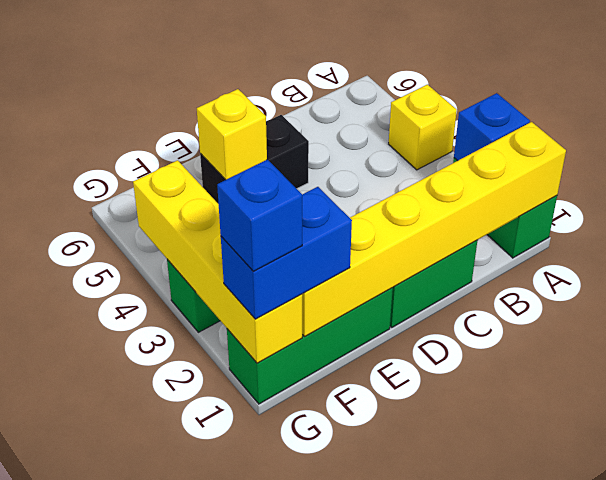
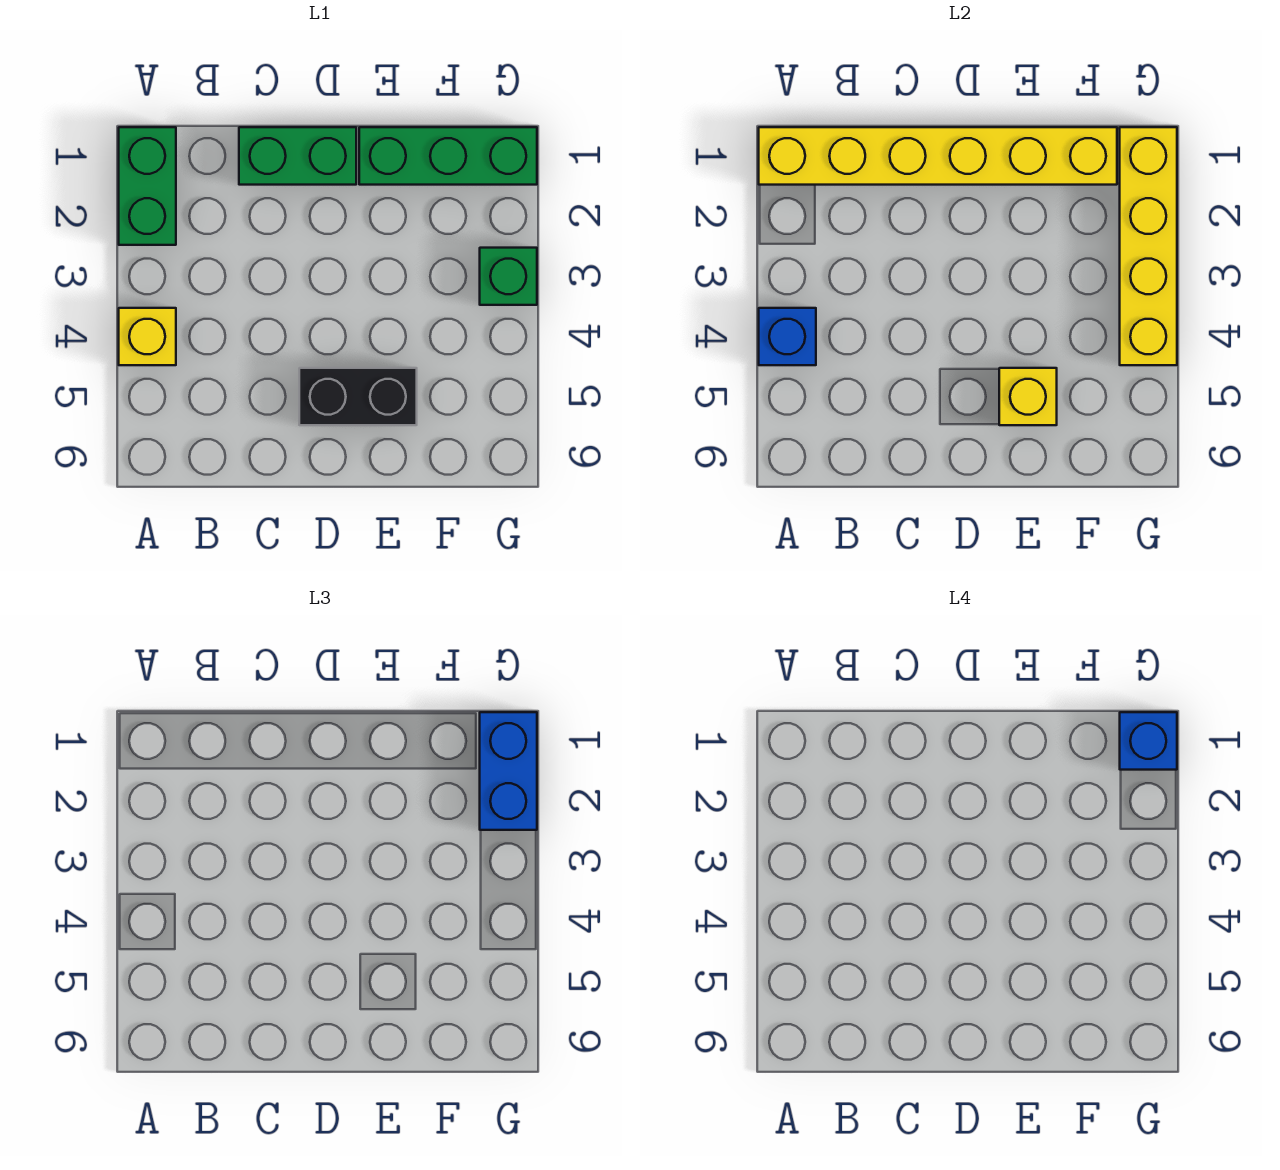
blue brick A2 level 2 -> blue brick A4 level 2
blue brick F1:G1 level 3 -> blue brick G1:G2 level 3

